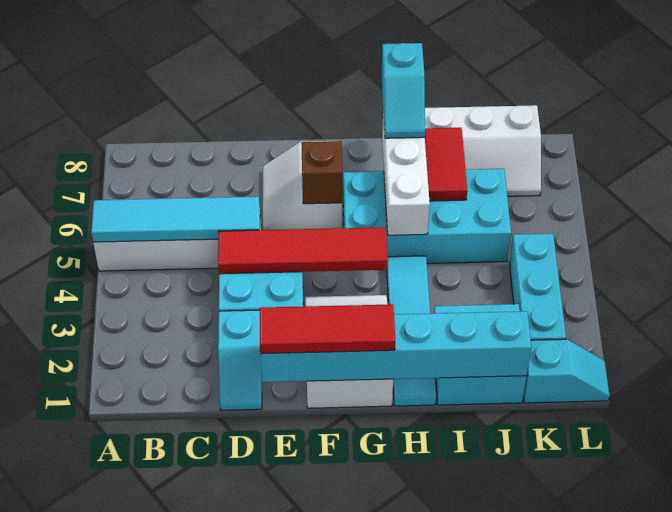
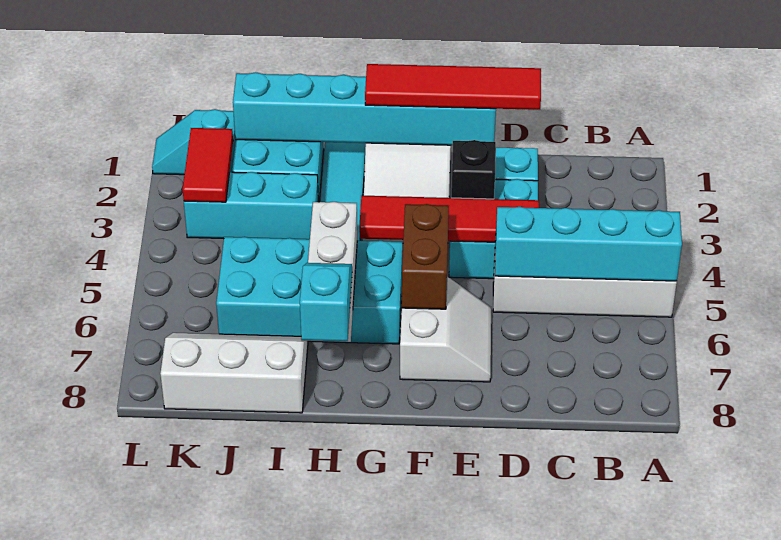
cyan tile A5:D5 level 2 -> cyan brick A5:D5 level 2
red tile E1:G1 level 3 -> red tile D1:G1 level 3
none -> black brick E3 level 2
brown brick F6 level 2 -> brown brick F5:F6 level 2
red tile I6:I7 level 2 -> red tile K2:K3 level 2
cyan brick K2:K4 level 1 -> cyan brick I3:K3 level 1

